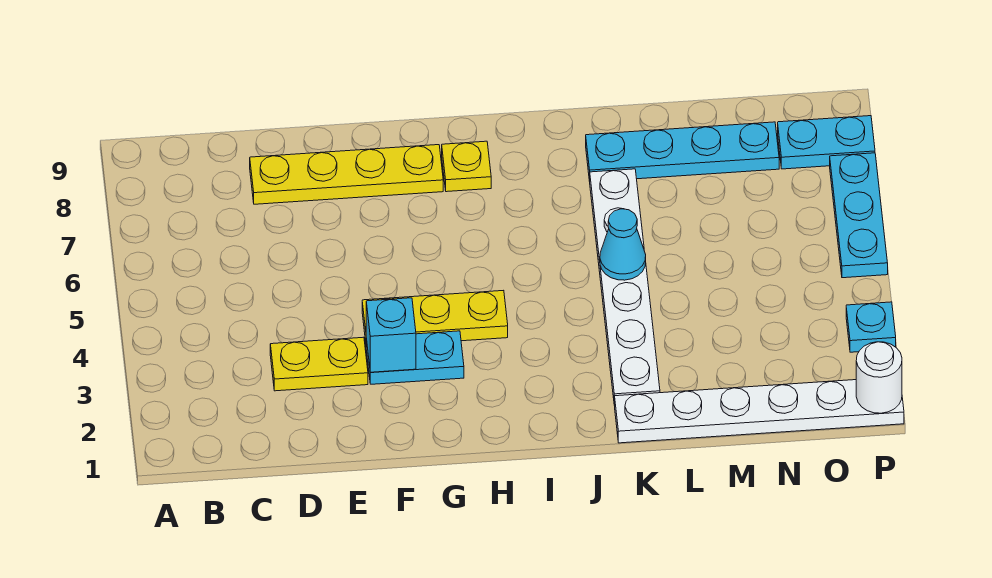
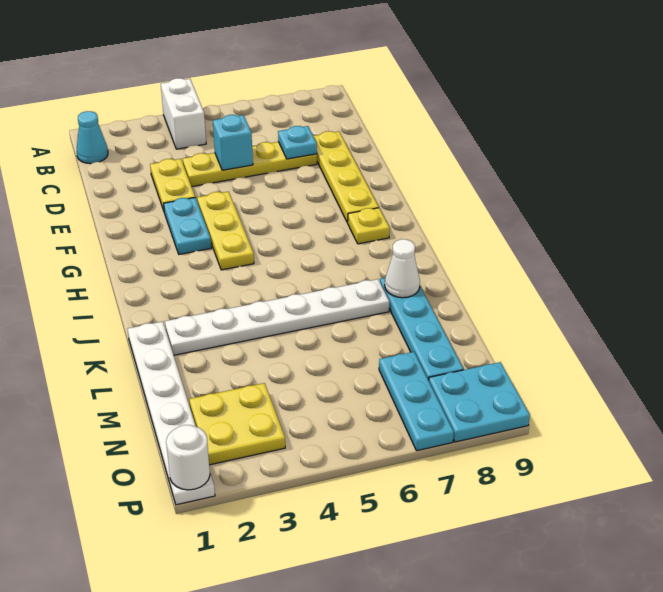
none -> white brick A4:B4 level 1
none -> yellow plate D4:D7 level 1
cyan brick F3 level 2 -> cyan brick D5 level 2
cyan cone K5 level 2 -> cyan cone B1 level 1
none -> white cone K8 level 2
none -> yellow plate N2:O3 level 1
cyan plate O8:P8 level 1 -> cyan plate O8:P9 level 1
cyan plate P3 level 1 -> cyan plate D7 level 2
cyan plate P5:P7 level 1 -> cyan plate N7:P7 level 1

